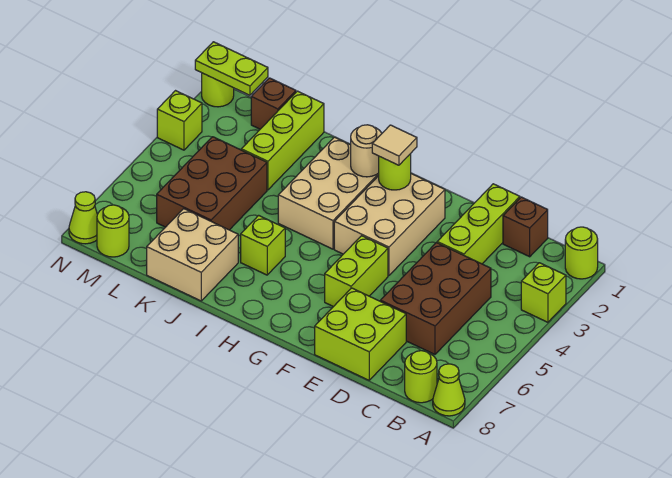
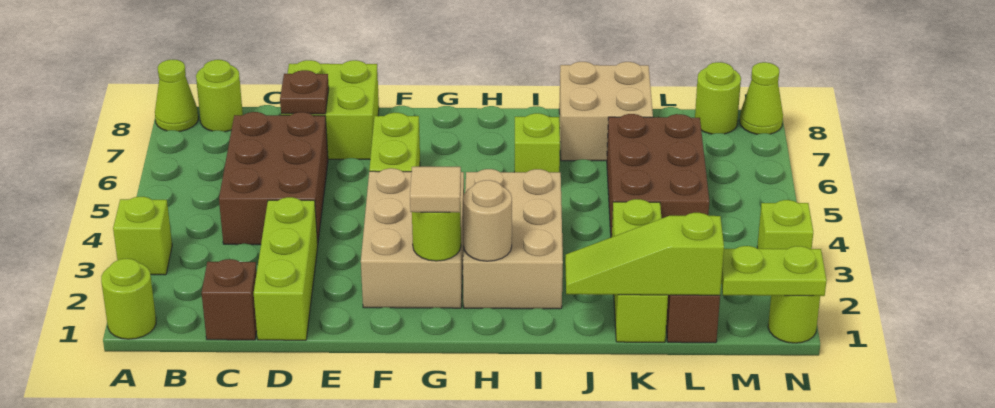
none -> brown plate D7 level 2
none -> lime slope J1:L1 level 2 top L

